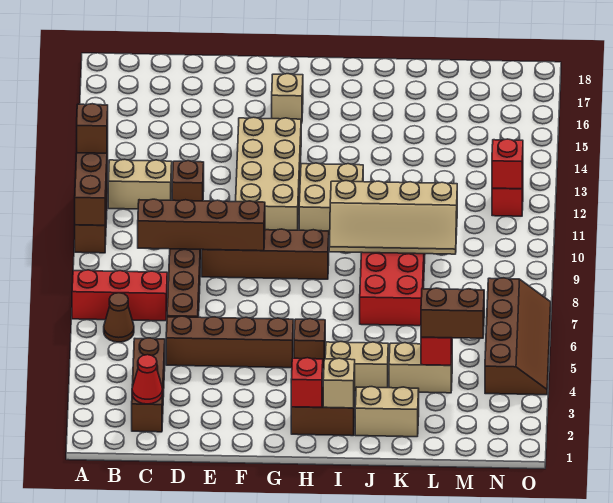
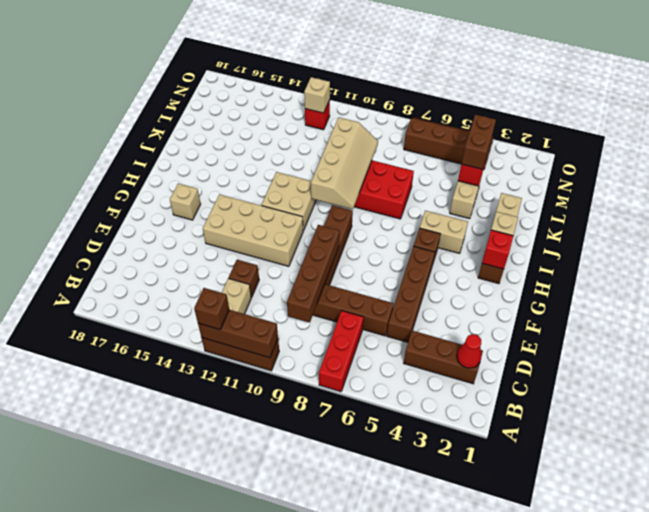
brown cone B6 level 1 -> none
tan brick I4:J4 level 1 -> tan brick I4:I5 level 1
red brick N12 level 2 -> tan brick N12 level 2

